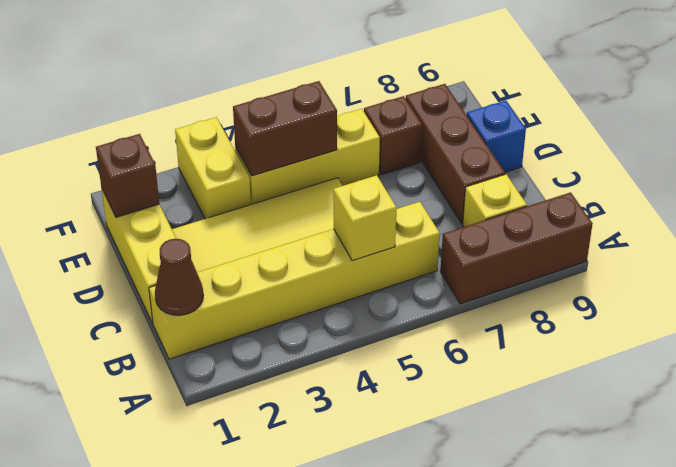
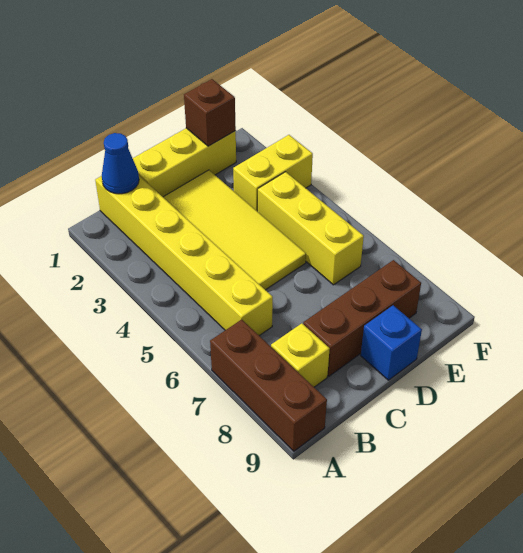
brown cone B1 level 2 -> blue cone B1 level 2
yellow brick B5 level 2 -> none
brown brick E4:E5 level 2 -> none
brown brick E7 level 1 -> none

